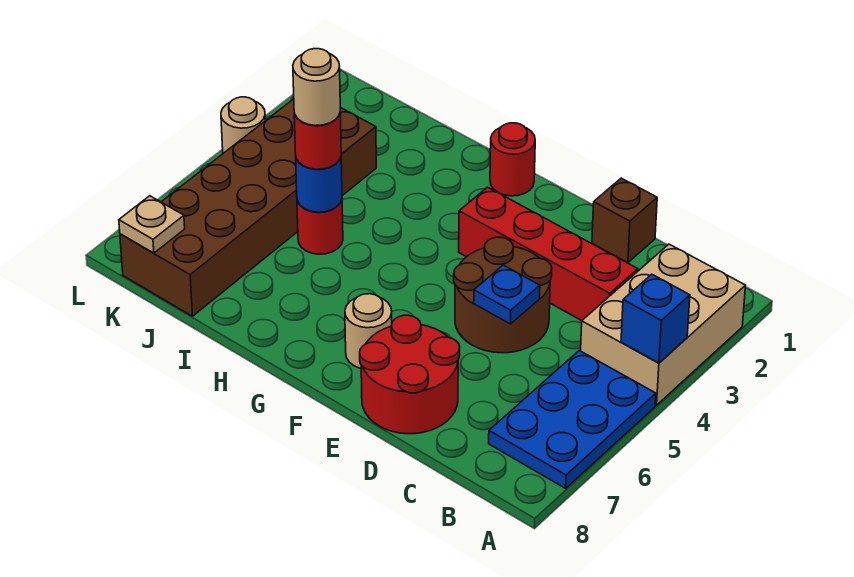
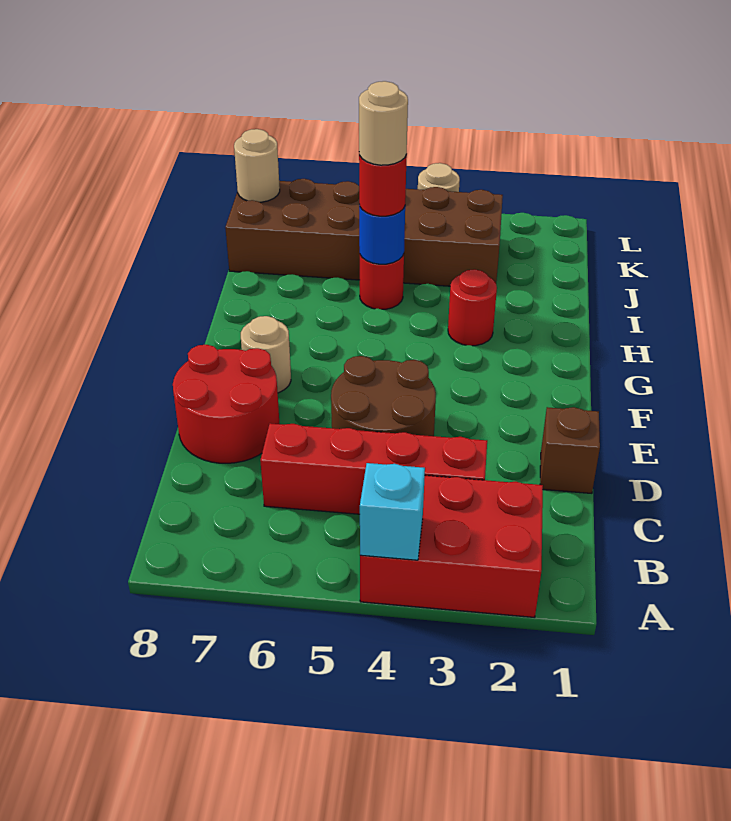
tan brick A2:B4 level 1 -> red brick A2:B4 level 1
blue brick A4 level 2 -> cyan brick A4 level 2
blue plate A5:B7 level 1 -> none
red brick C3:F3 level 1 -> red brick C3:C6 level 1
blue plate D5 level 2 -> none
red round brick G1 level 1 -> red round brick H3 level 1
tan plate K8 level 2 -> tan round brick K8 level 2

